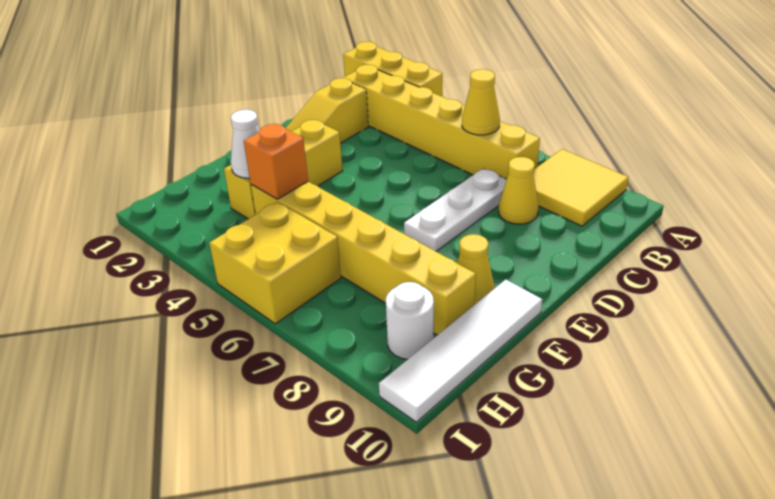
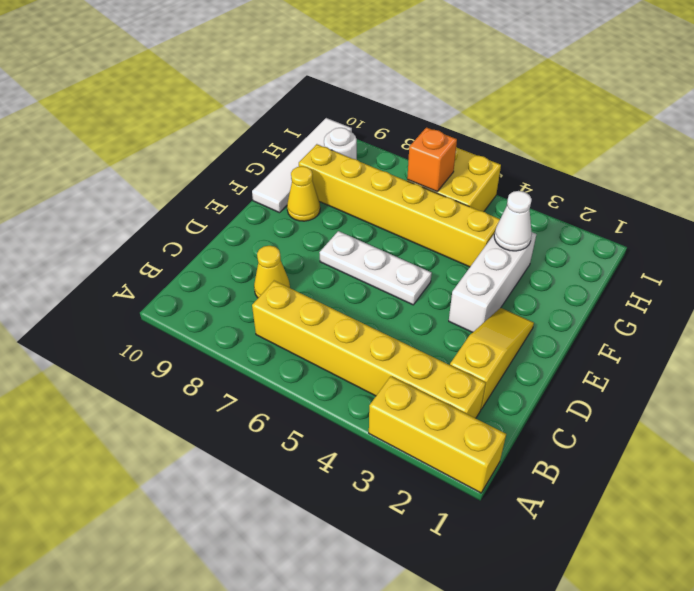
yellow tile A8:B9 level 1 -> none
yellow cone B6 level 2 -> none
white plate C7:E7 level 1 -> white plate E5:E7 level 1
yellow brick E3:G3 level 1 -> white brick E3:G3 level 1
orange brick G4 level 2 -> orange brick H6 level 2

